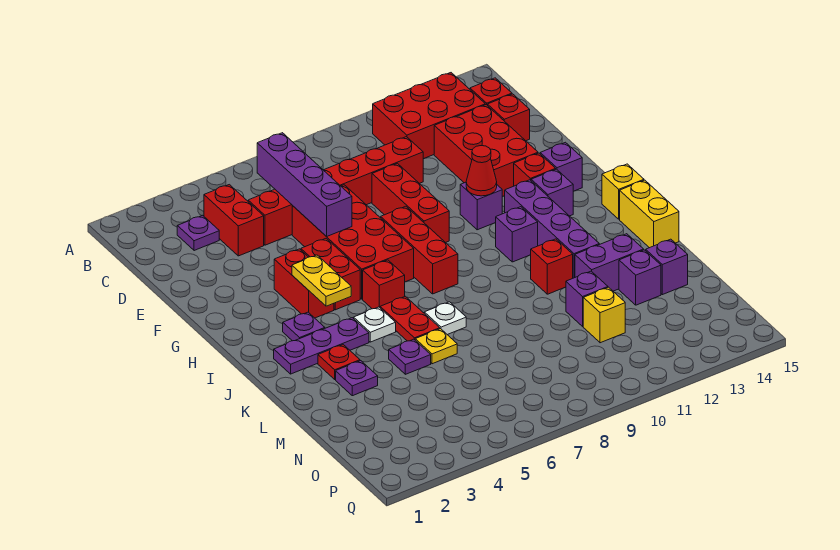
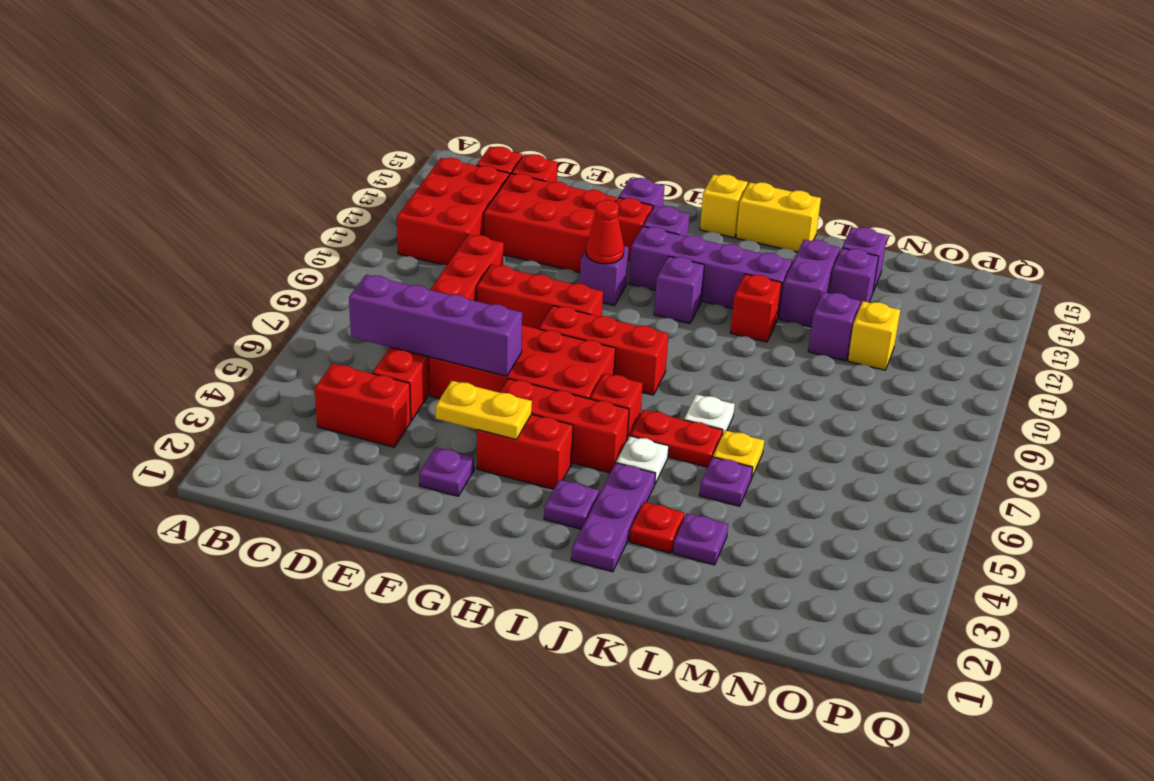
purple plate C3 level 1 -> purple plate F3 level 1
red brick G5:H5 level 1 -> red brick G5:I5 level 1
yellow plate H4:I4 level 2 -> yellow plate F4:G4 level 2

